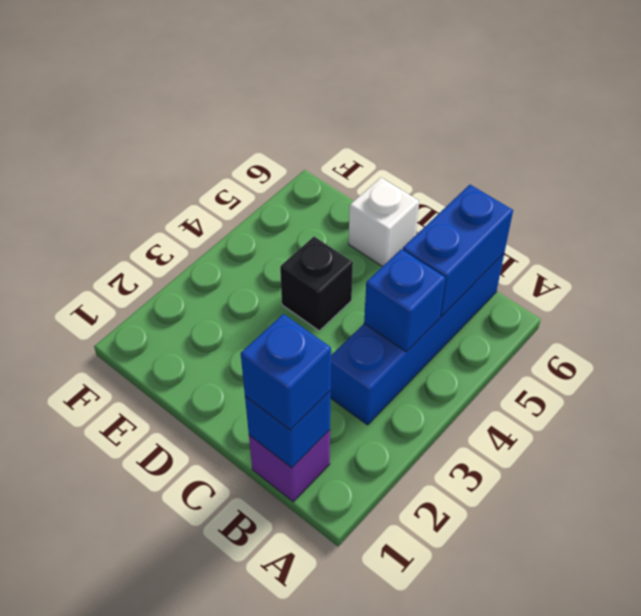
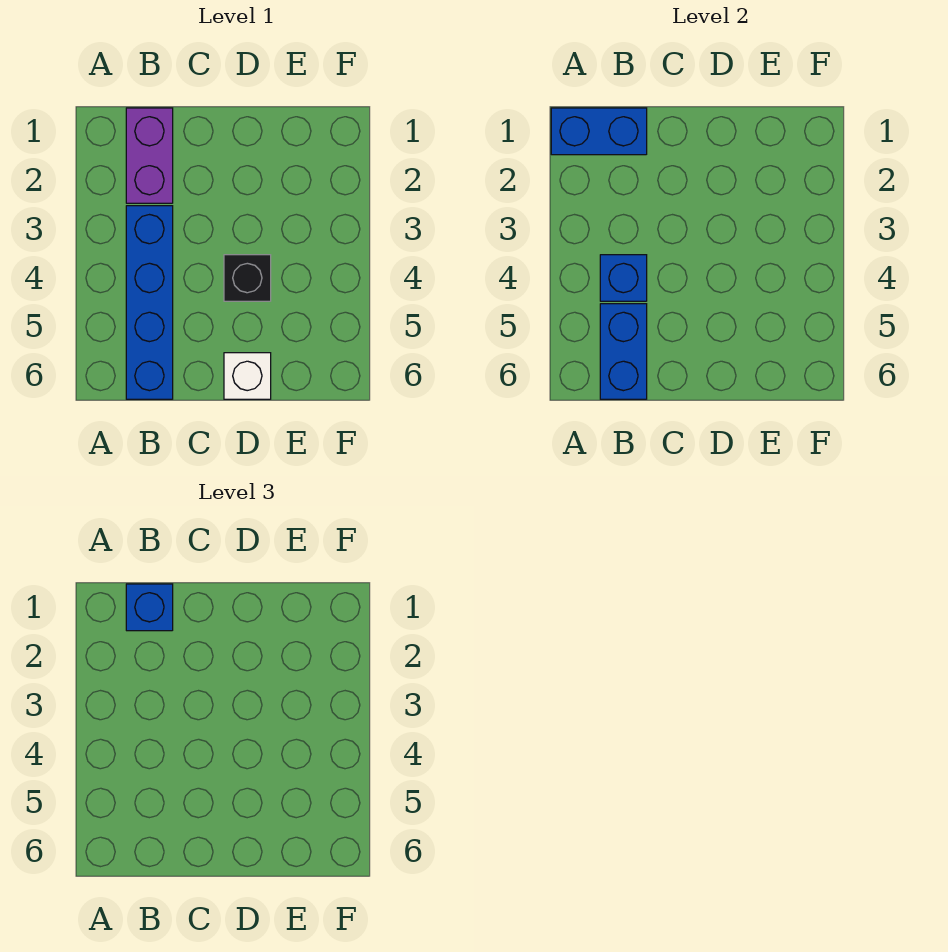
purple brick B1 level 1 -> purple brick B1:B2 level 1
blue brick B1 level 2 -> blue brick A1:B1 level 2

